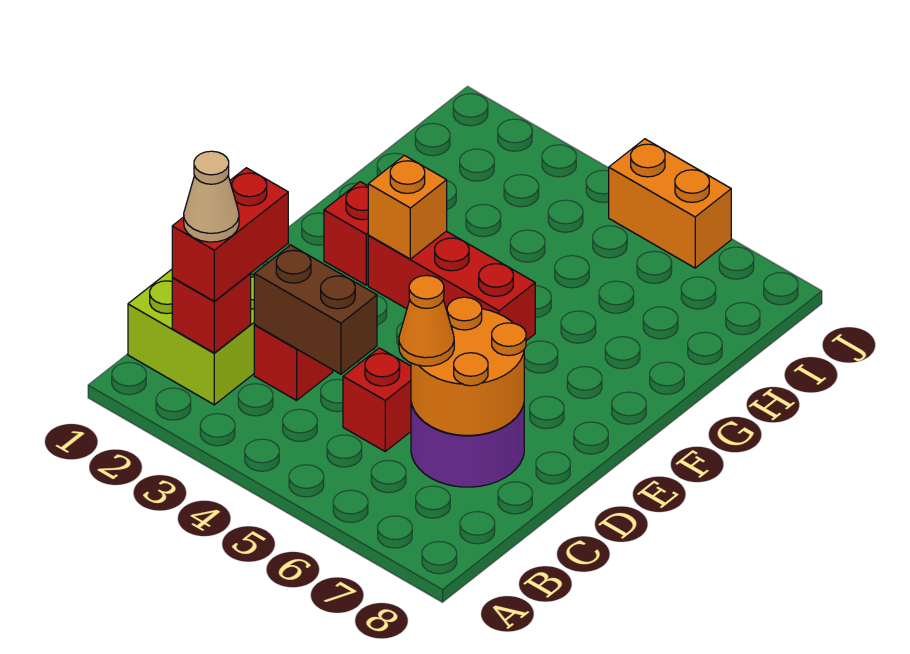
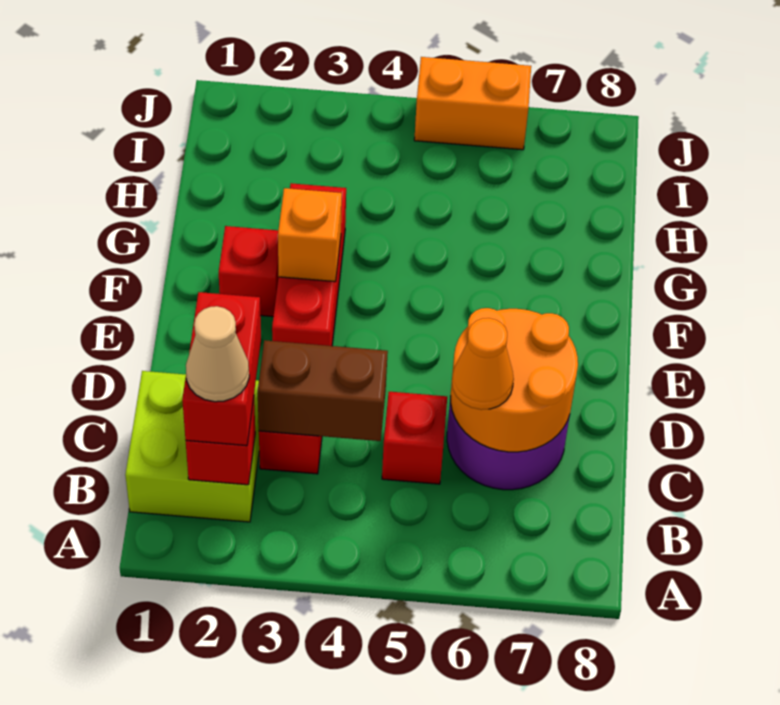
red brick F3:F5 level 1 -> red brick E3:G3 level 1

